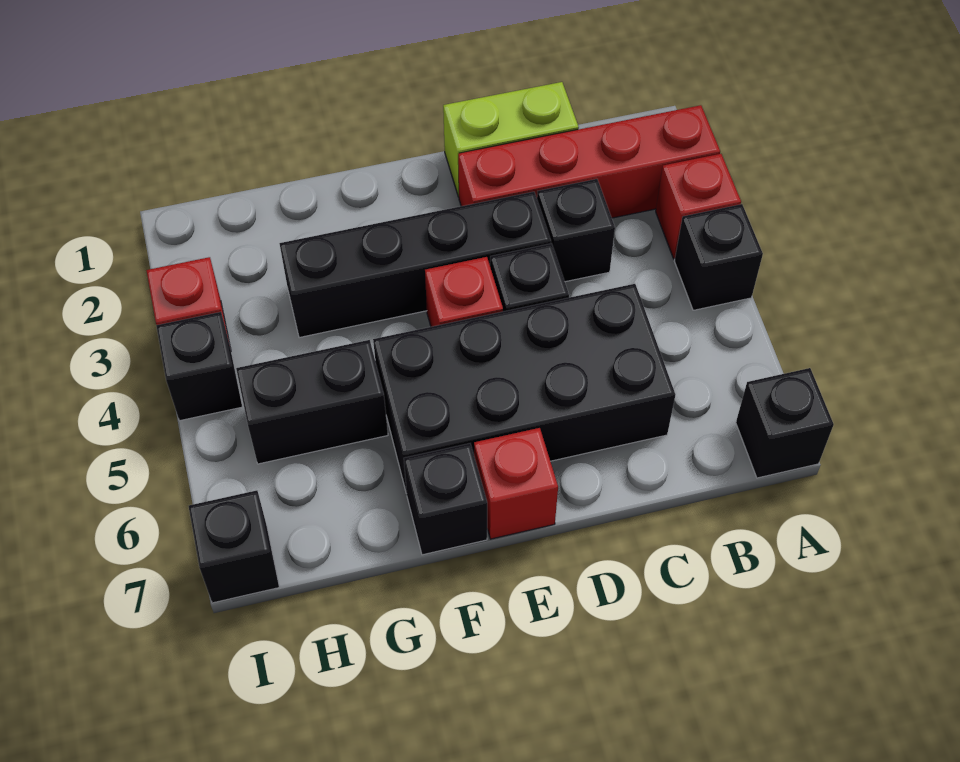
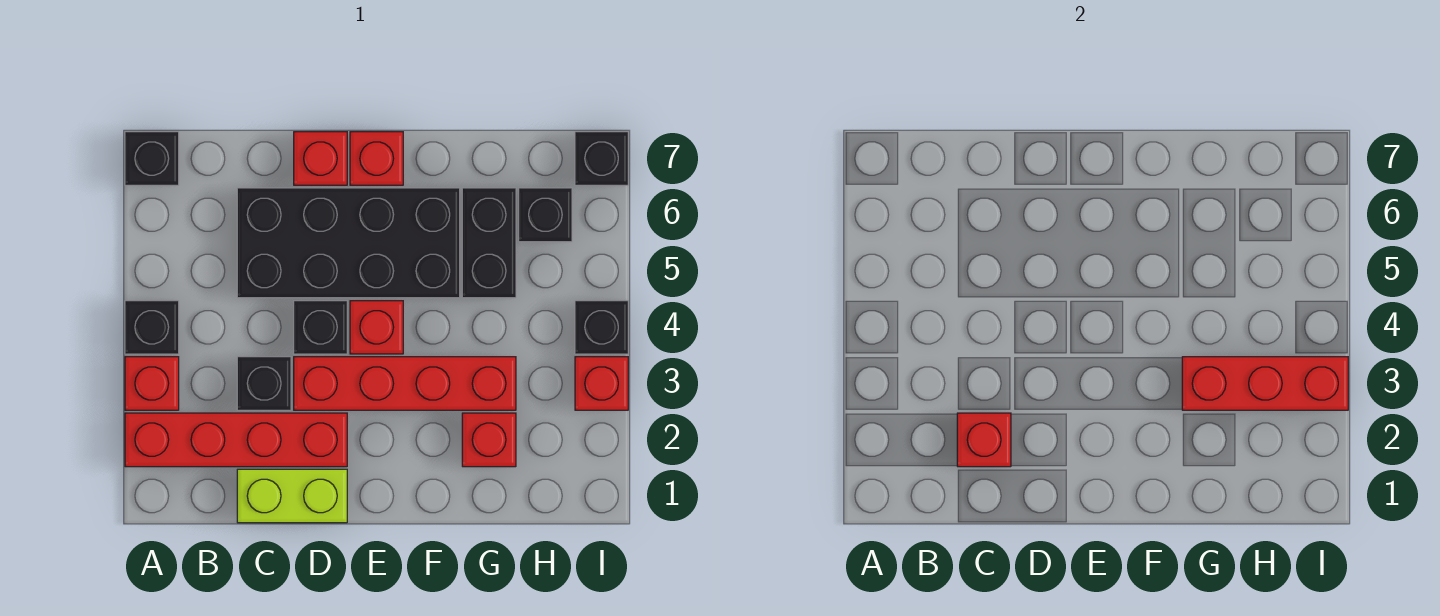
none -> red brick C2 level 2
black brick D3:G3 level 1 -> red brick D3:G3 level 1
none -> red brick D7 level 1
black brick F7 level 1 -> black brick H6 level 1
none -> red brick G2 level 1
none -> red brick G3:I3 level 2
black brick G5:H5 level 1 -> black brick G5:G6 level 1

